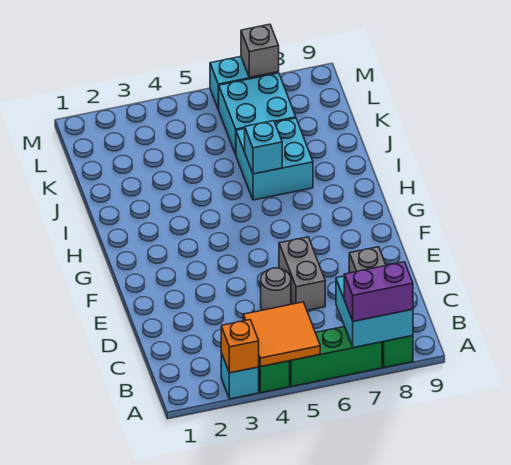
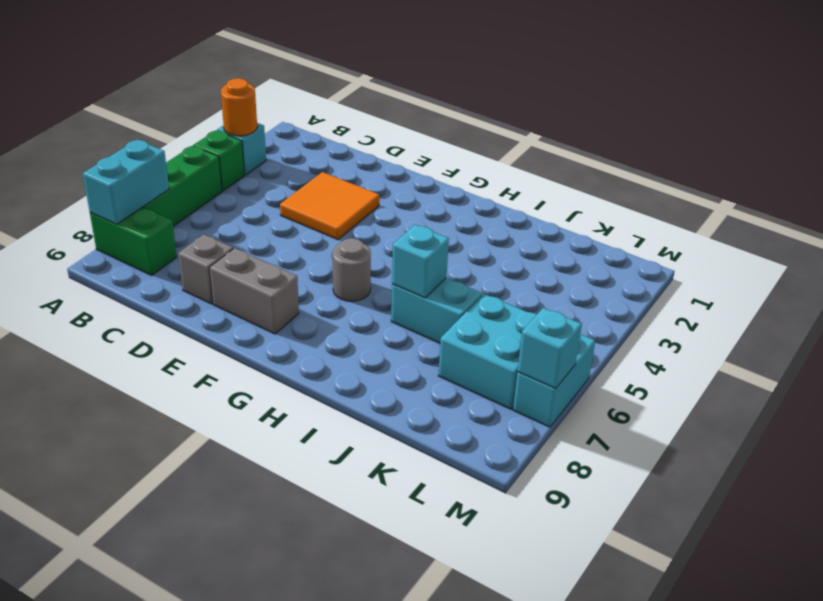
orange brick A3 level 2 -> orange round brick A3 level 2
orange tile A4:B5 level 2 -> orange tile D3:E4 level 1
cyan brick A7:B8 level 2 -> cyan brick A7:A8 level 2
purple brick A7:A8 level 3 -> none
grey round brick D5 level 1 -> grey round brick G6 level 1
grey brick D6:E6 level 1 -> grey brick E8:F8 level 1
cyan brick I6:J7 level 1 -> cyan brick I6:J6 level 1
grey brick M7 level 2 -> cyan brick M7 level 2

